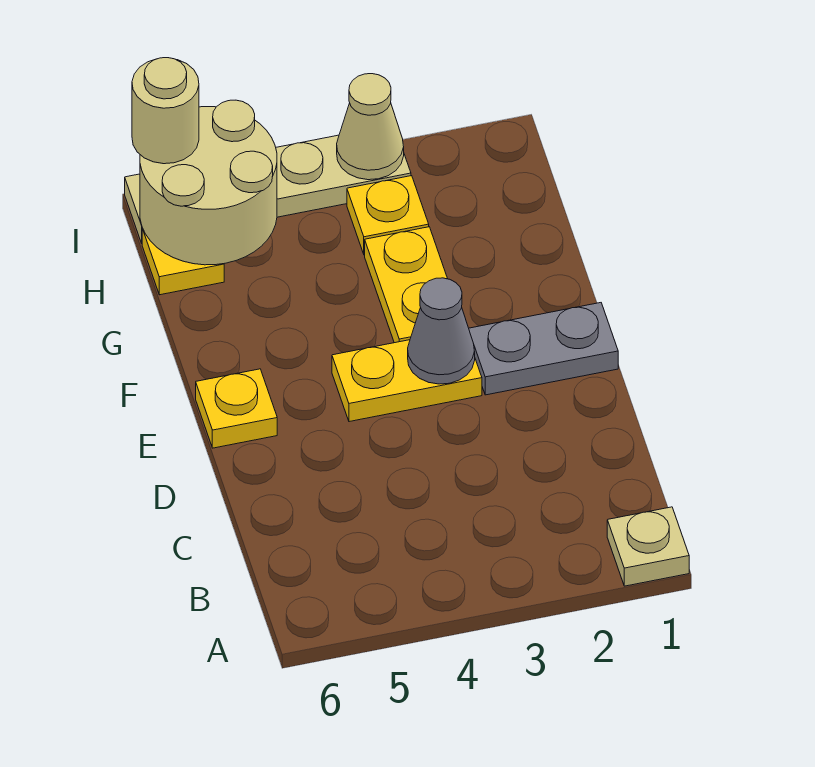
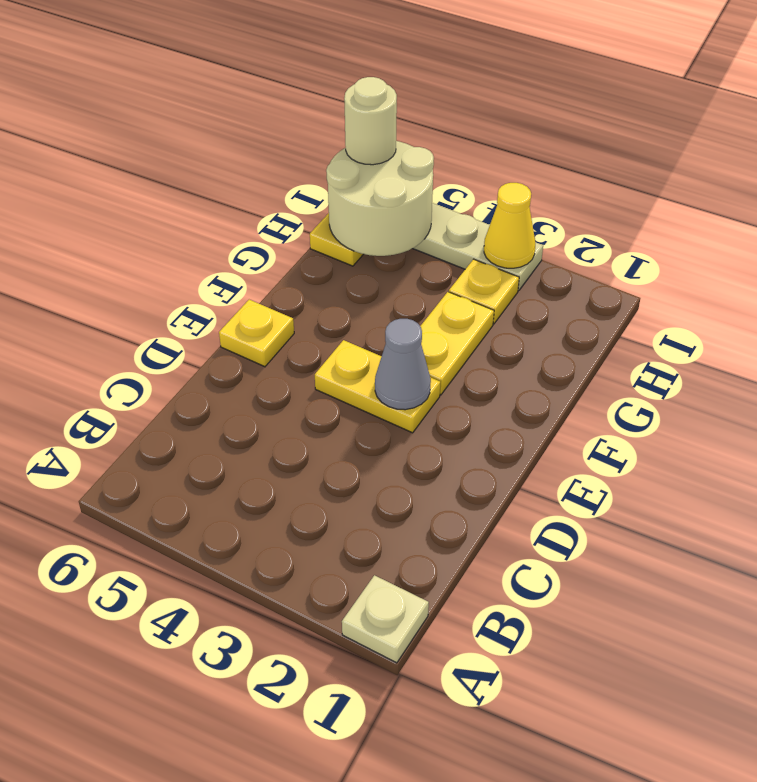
grey plate E1:E2 level 1 -> none
tan cone I3 level 2 -> yellow cone I3 level 2

